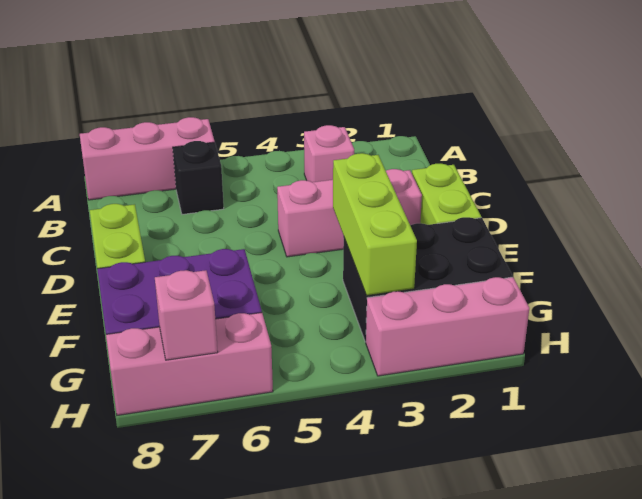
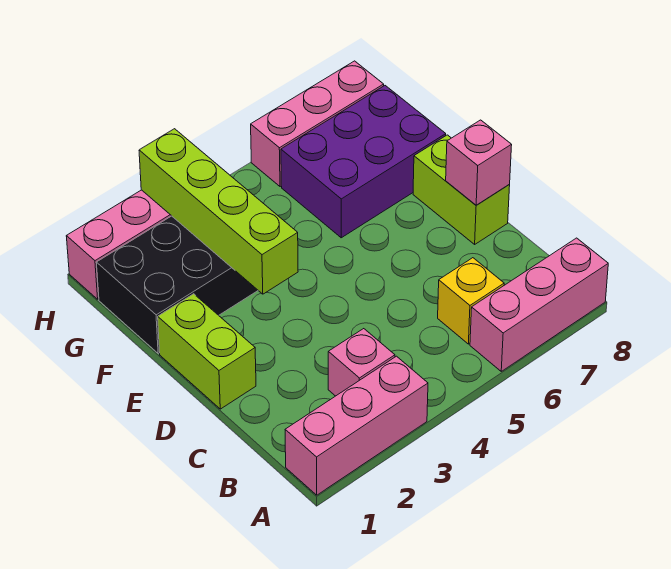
black brick B6 level 1 -> yellow brick B6 level 1
pink brick D2:D4 level 1 -> pink brick A1:A3 level 1
lime brick E3:G3 level 2 -> lime brick E3:H3 level 2
pink brick H7 level 2 -> pink brick D8 level 2

